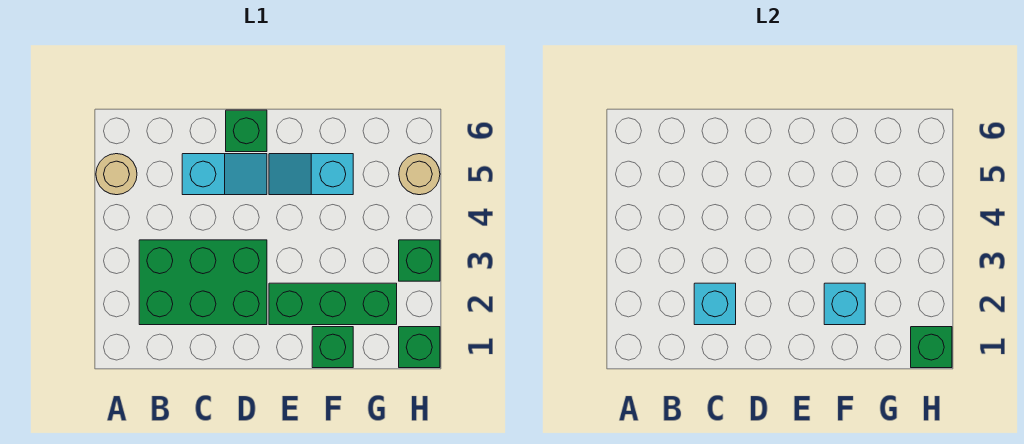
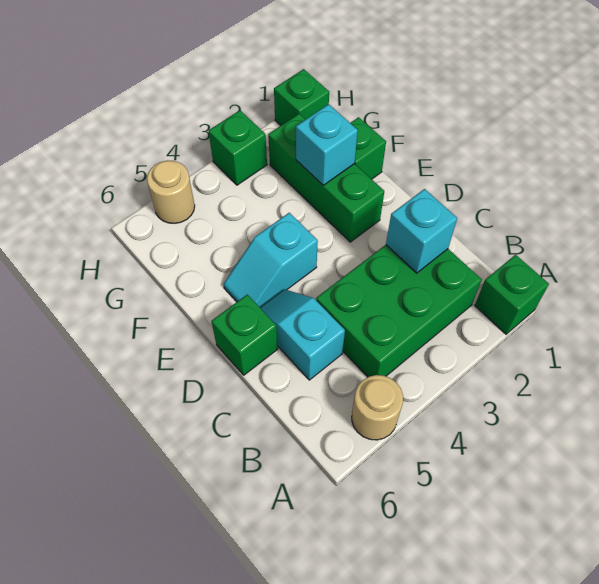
green brick B2:D3 level 1 -> green brick B2:C4 level 1
cyan slope E5:F5 level 1 top F -> cyan slope E4:E5 level 1 top 4
green brick H1 level 2 -> green brick A1 level 1

